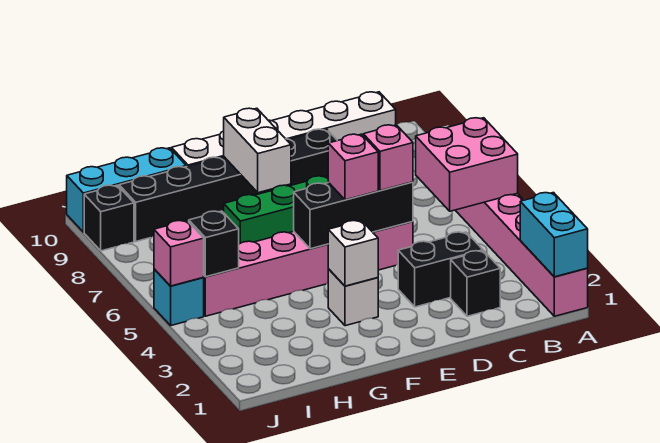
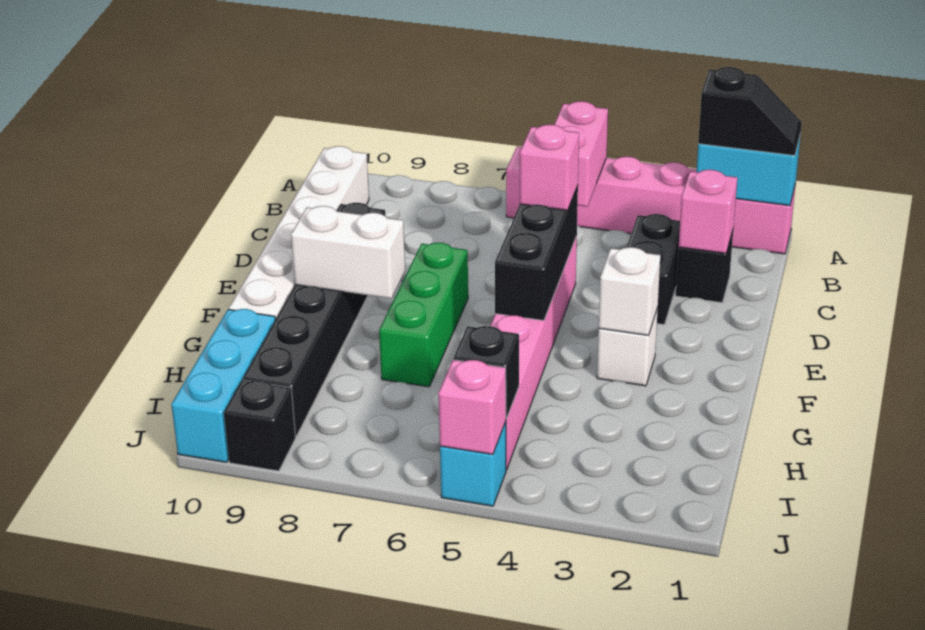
none -> black slope A1:A2 level 3 top 2
pink brick A5:B6 level 2 -> pink brick A5:B5 level 2
pink brick E5 level 3 -> pink brick C2 level 2

